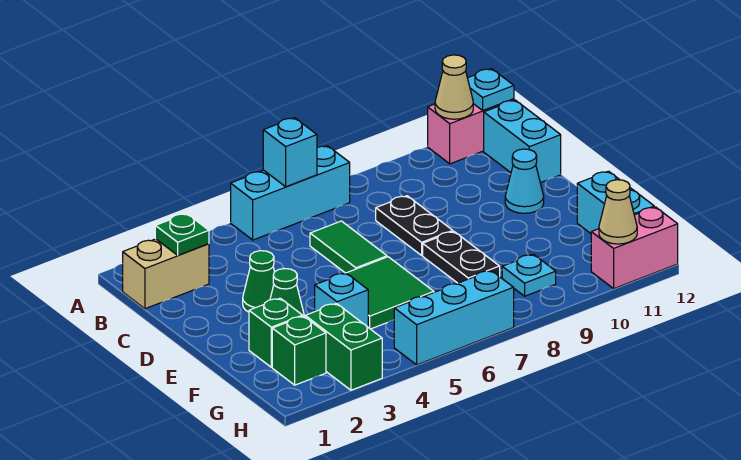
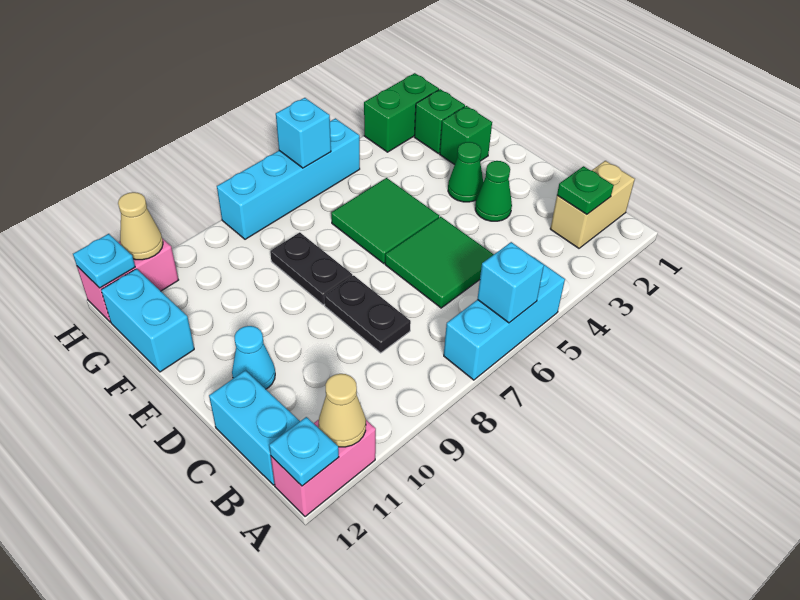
green tile C6:D6 level 1 -> green tile C5:D6 level 1
cyan brick F4 level 1 -> cyan brick H6 level 2
green brick G3:H3 level 1 -> green brick H2:H3 level 1
cyan plate G9 level 1 -> cyan plate H12 level 2
cyan brick H5:H7 level 1 -> cyan brick H5:H8 level 1

